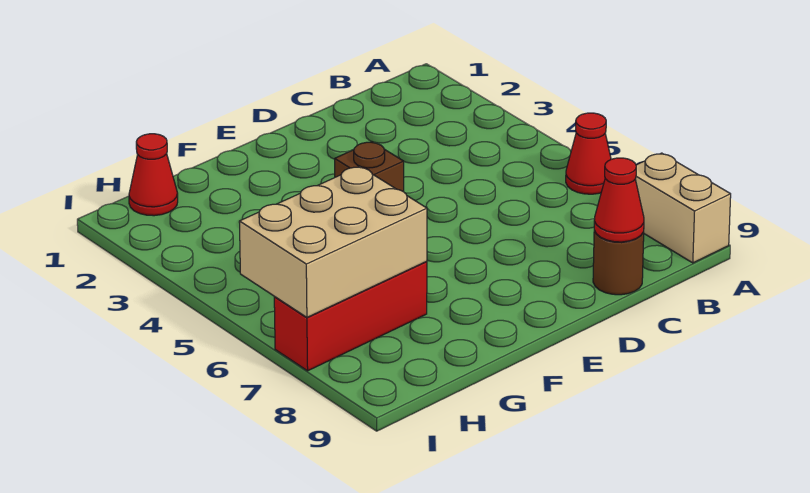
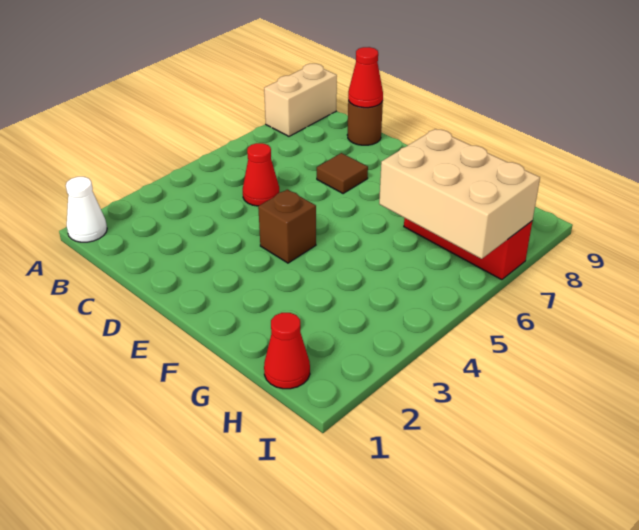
none -> white cone A1 level 1
red cone A6 level 1 -> red cone C5 level 1
none -> brown tile D7 level 1

